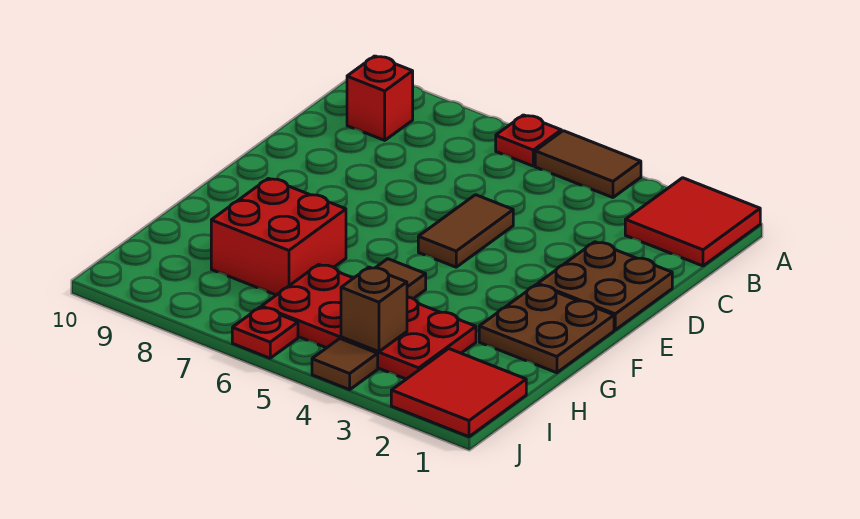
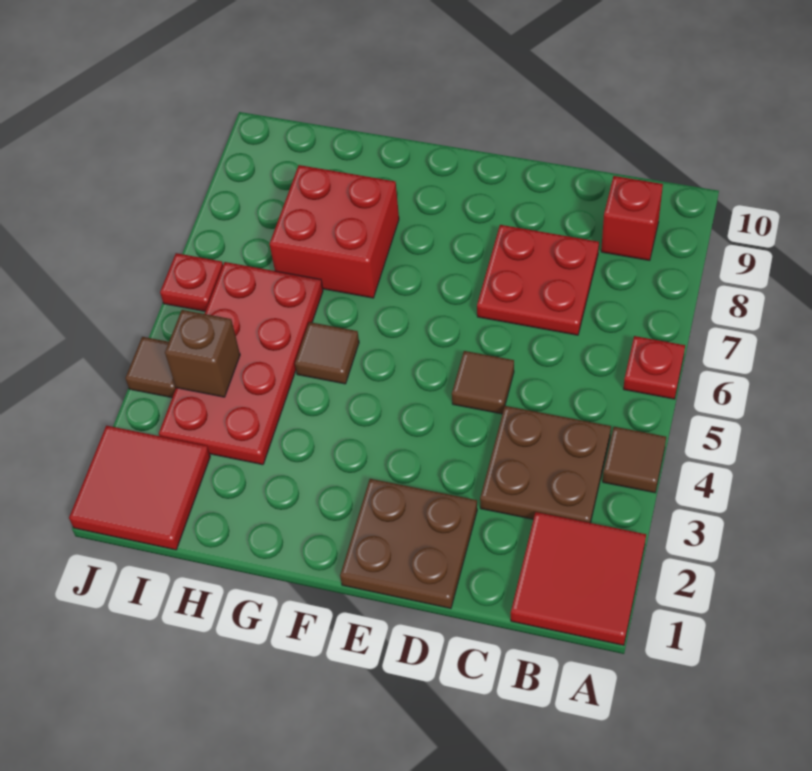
brown tile A4:A5 level 1 -> brown tile A4 level 1
none -> red plate C7:D8 level 1
brown tile D5:E5 level 1 -> brown tile D5 level 1
brown plate F1:G2 level 1 -> brown plate B3:C4 level 1

